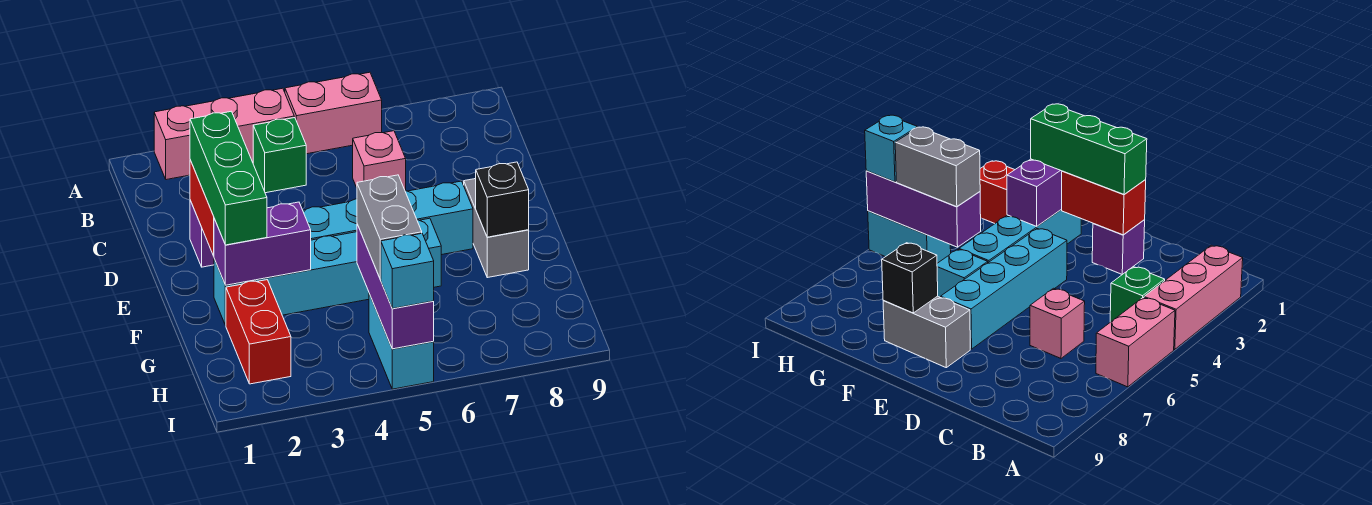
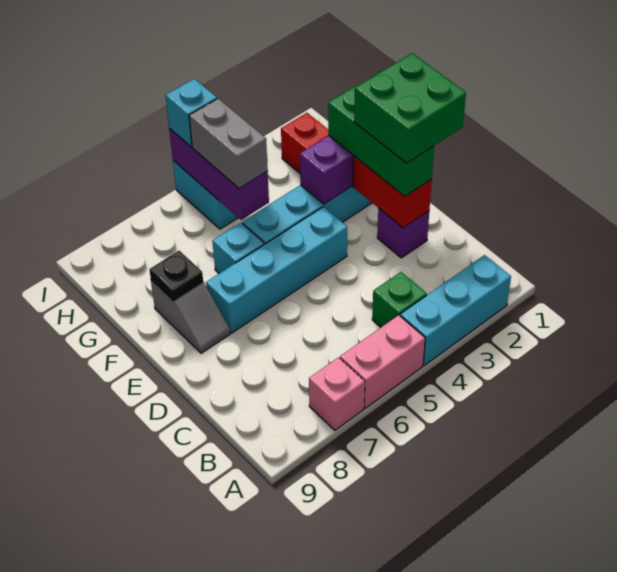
pink brick A2:A4 level 1 -> cyan brick A2:A4 level 1
pink brick C6 level 1 -> pink brick A7 level 1
none -> green brick D1:E2 level 4
grey brick E8:F8 level 1 -> grey slope E8:F8 level 1 top F
black brick F8 level 2 -> black plate F8 level 2

